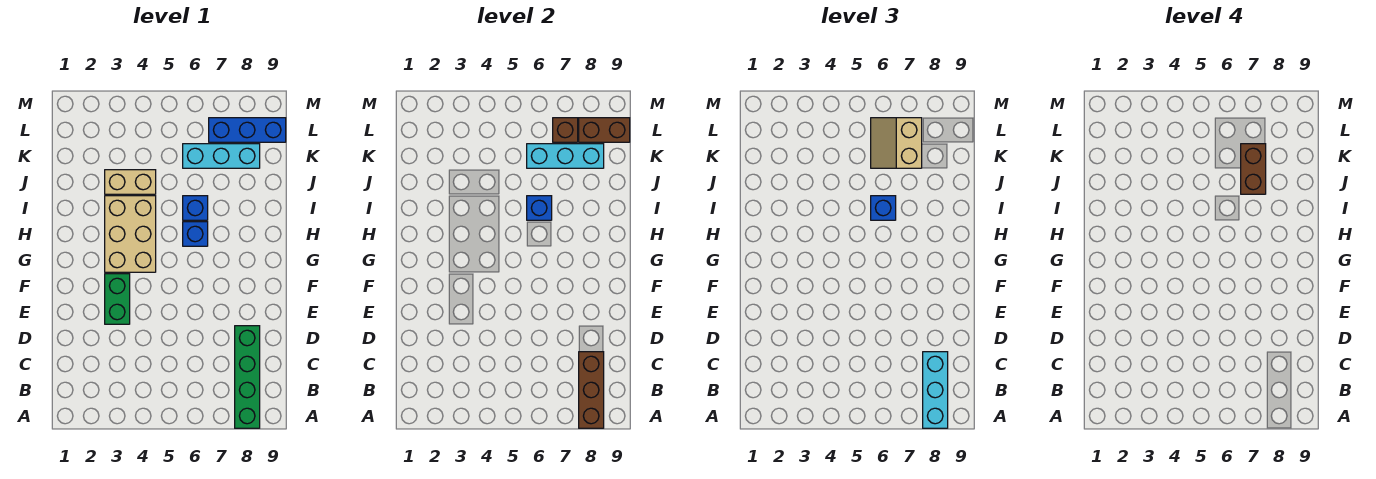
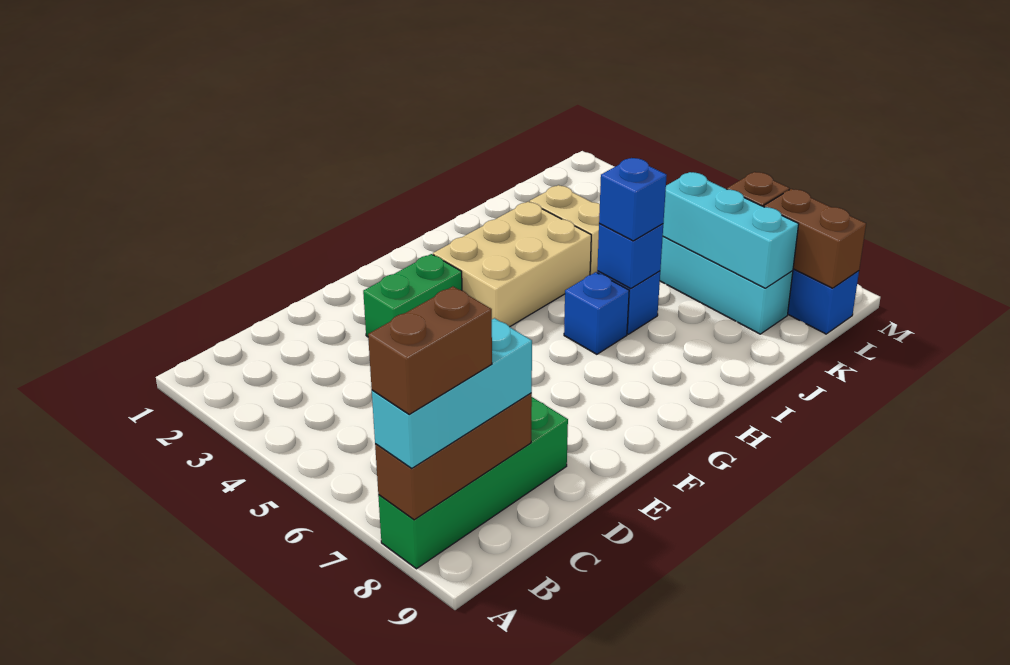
brown brick J7:K7 level 4 -> brown brick A8:B8 level 4
tan slope K6:L7 level 3 top 7 -> none

